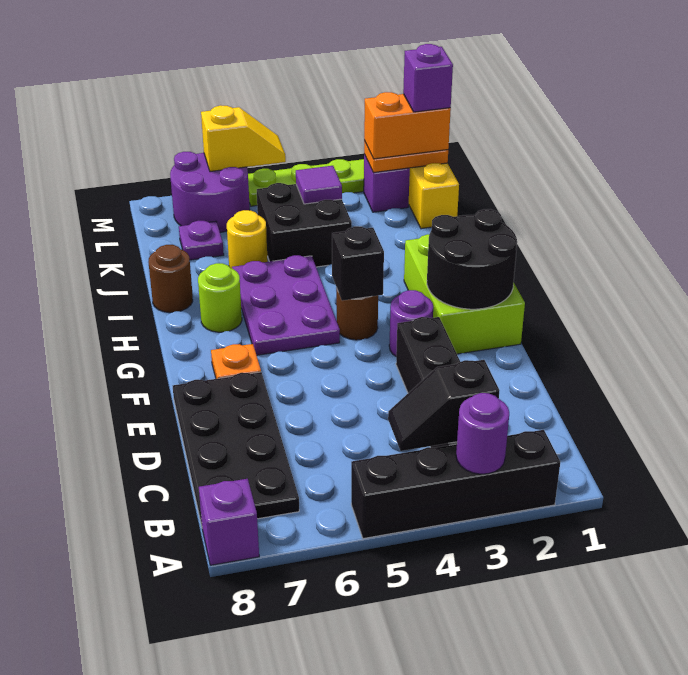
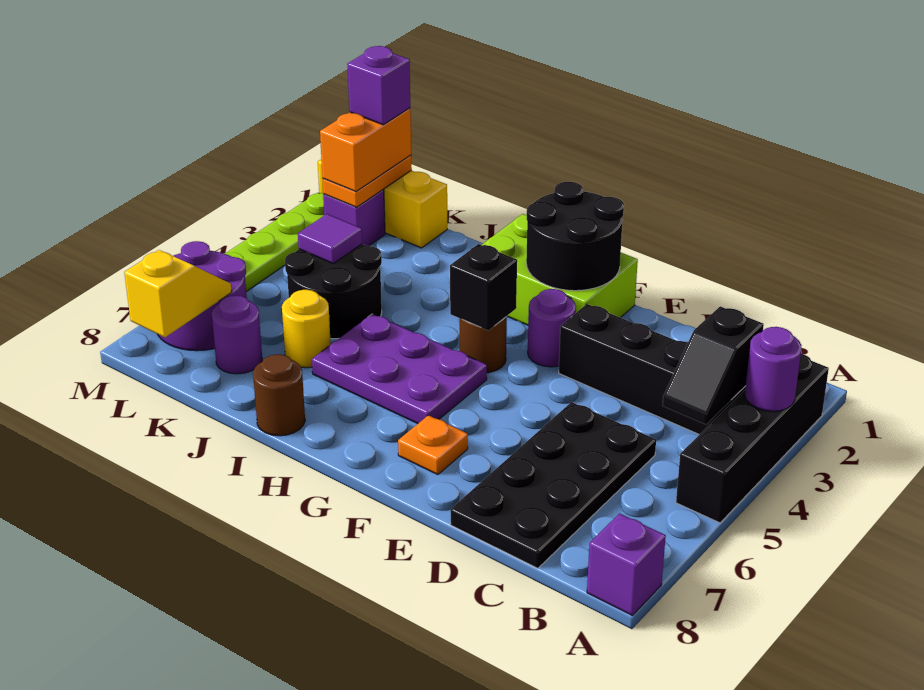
black plate B7:E8 level 1 -> black plate C5:D8 level 1
lime round brick H7 level 1 -> none
black brick J4:K5 level 1 -> black round brick J4:K5 level 1
purple plate K7 level 1 -> purple round brick K7 level 1
yellow slope M5:M6 level 2 top 6 -> yellow slope L7:L8 level 2 top 8

